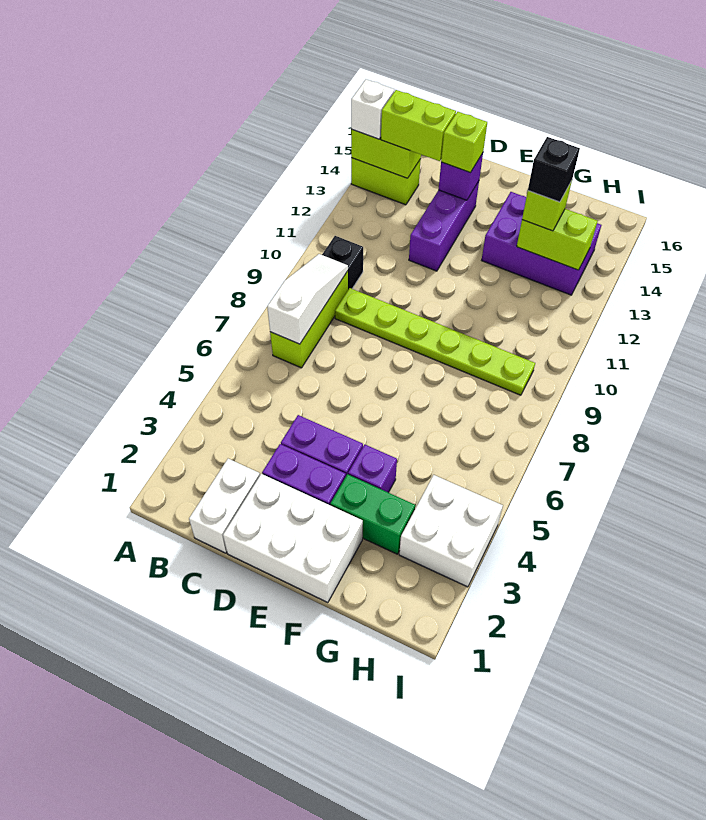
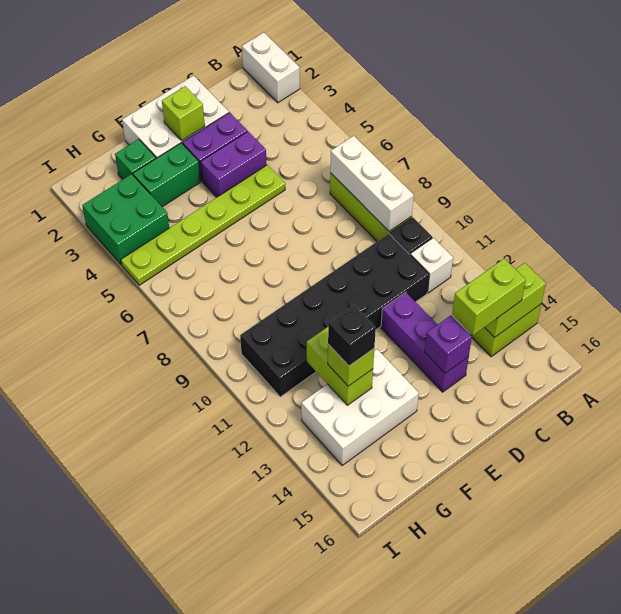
white brick A14 level 3 -> white brick B11 level 1
white slope B7:B9 level 2 top 7 -> white brick B7:B9 level 2
white brick C1:C2 level 1 -> white brick A1:A2 level 1
lime plate C9:H9 level 1 -> lime plate D5:I5 level 1
none -> black brick C10:H11 level 1
lime brick D14 level 3 -> lime brick E2 level 2
purple brick F4 level 1 -> none
purple brick F13:H14 level 1 -> white brick F13:H14 level 1
none -> green brick G2 level 1
lime brick G13:H13 level 2 -> lime brick G12:G13 level 2
white brick H3:I4 level 1 -> green brick H3:I4 level 1

